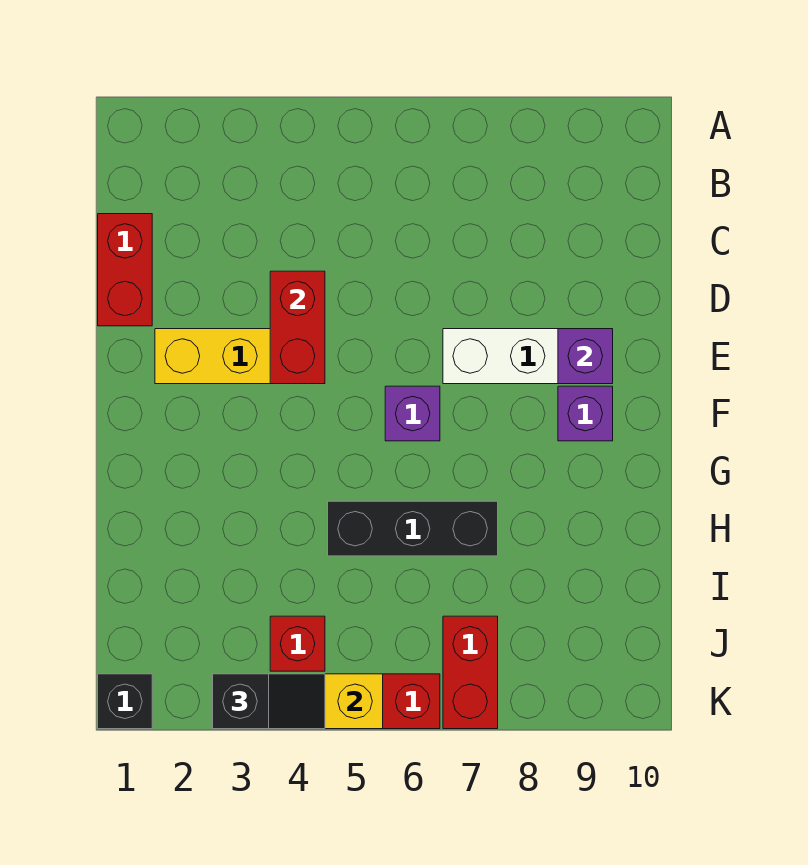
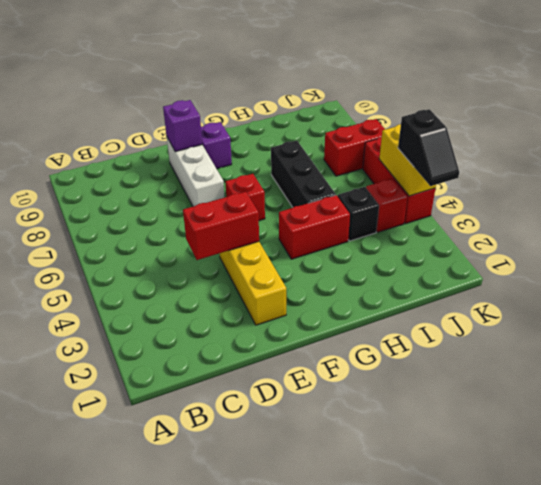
red brick C1:D1 level 1 -> red brick G4:H4 level 1
purple brick F6 level 1 -> red brick F6 level 1
black brick K1 level 1 -> black brick I4 level 1
black slope K3:K4 level 3 top 3 -> black slope K3:K4 level 3 top 4

